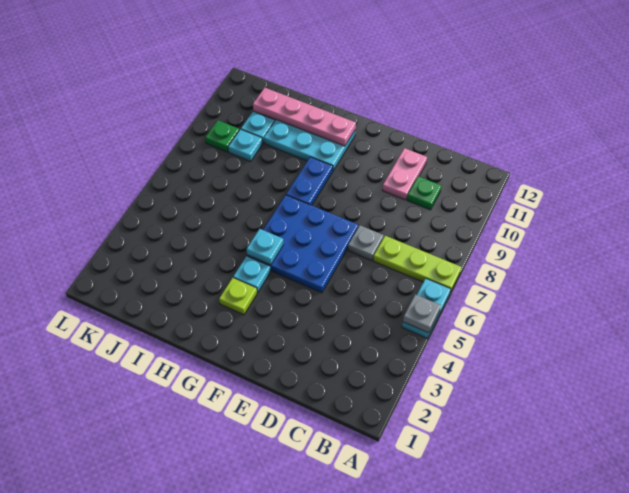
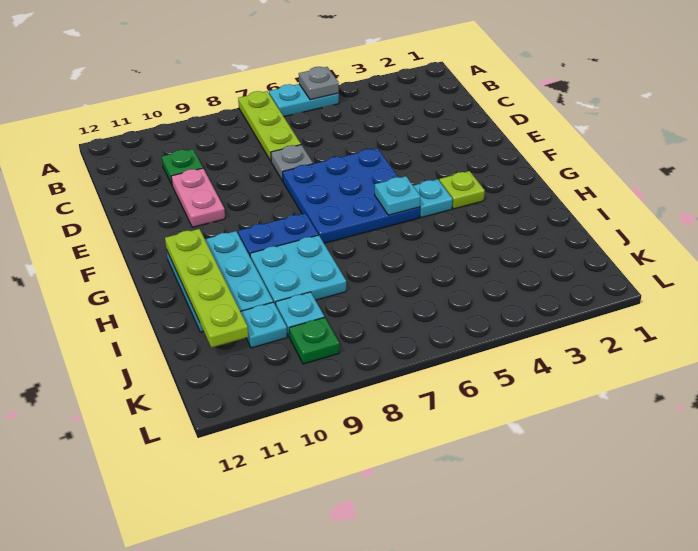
pink plate D10:D11 level 1 -> pink plate D10:E10 level 1
pink plate G11:J11 level 2 -> lime plate G11:J11 level 2
none -> cyan plate H8:I9 level 1

